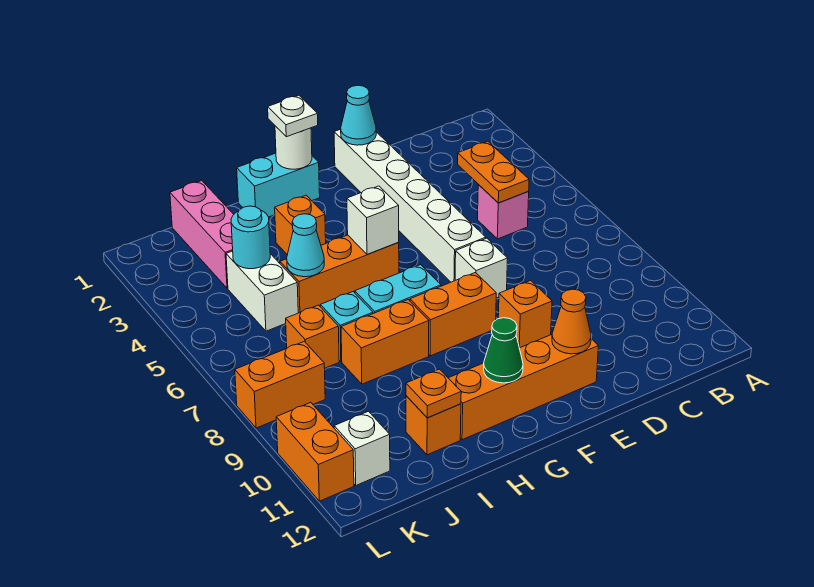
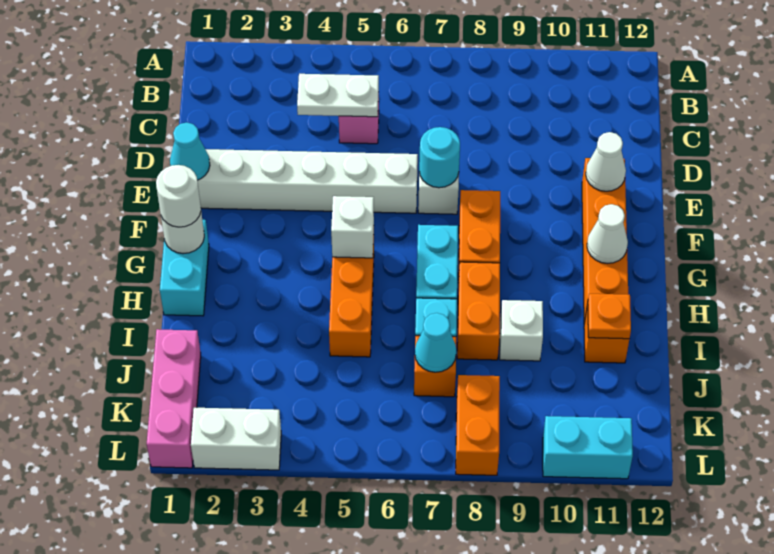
orange plate C4:C5 level 2 -> white plate C4:C5 level 2
orange brick E9 level 1 -> none
orange cone E11 level 2 -> white cone E11 level 2
white plate G1 level 3 -> white round brick G1 level 3
green cone G11 level 2 -> white cone G11 level 2
orange brick H3 level 1 -> none
cyan cone I5 level 2 -> cyan cone J7 level 2
pink brick J1:J3 level 1 -> pink brick J1:L1 level 1
white brick J4:J5 level 1 -> white brick L2:L3 level 1
cyan round brick J4 level 2 -> cyan round brick E7 level 2
white brick K11 level 1 -> white brick I9 level 1
orange brick L10:L11 level 1 -> cyan brick L10:L11 level 1

